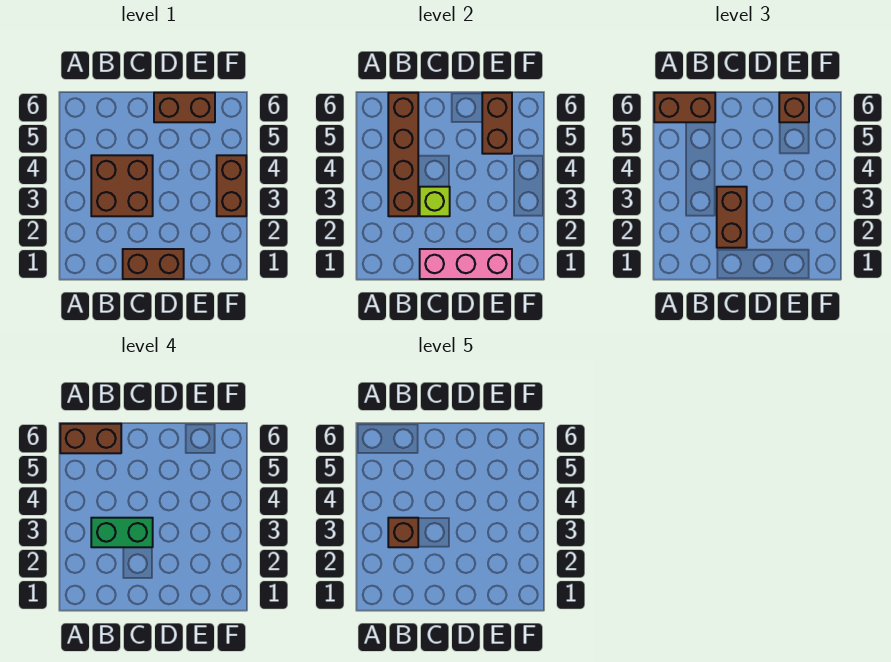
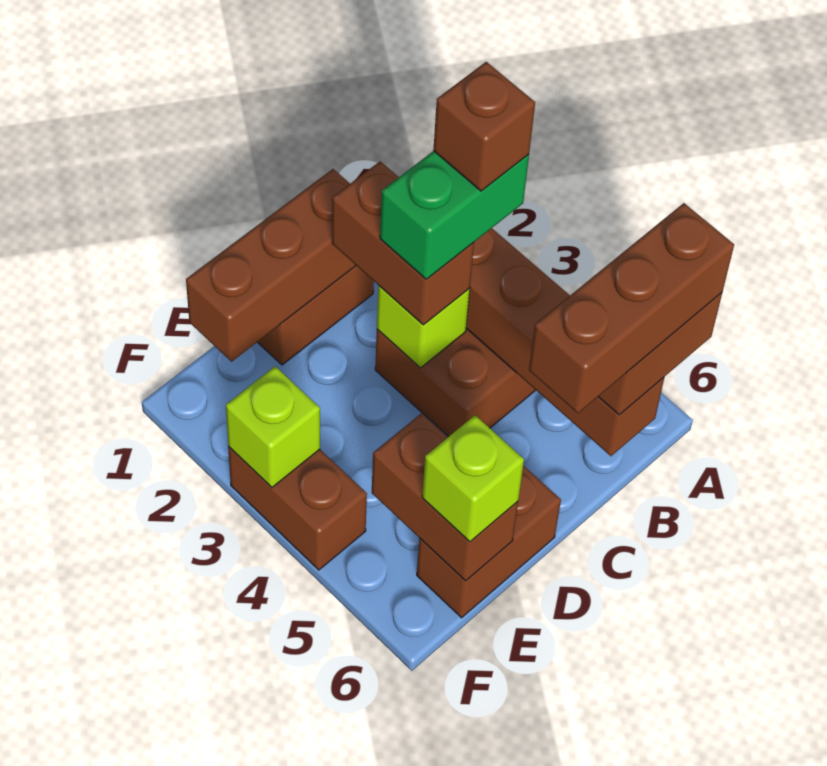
brown brick A6:B6 level 4 -> brown brick A6:C6 level 4
pink brick C1:E1 level 2 -> brown brick C1:E1 level 2
brown brick E6 level 3 -> lime brick E6 level 3
none -> lime brick F3 level 2

